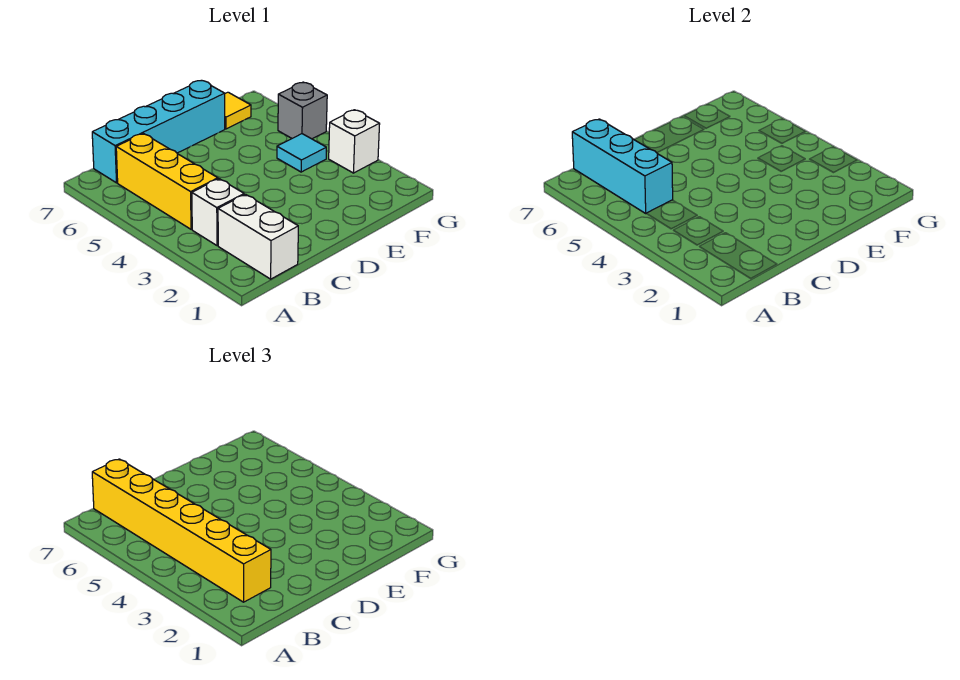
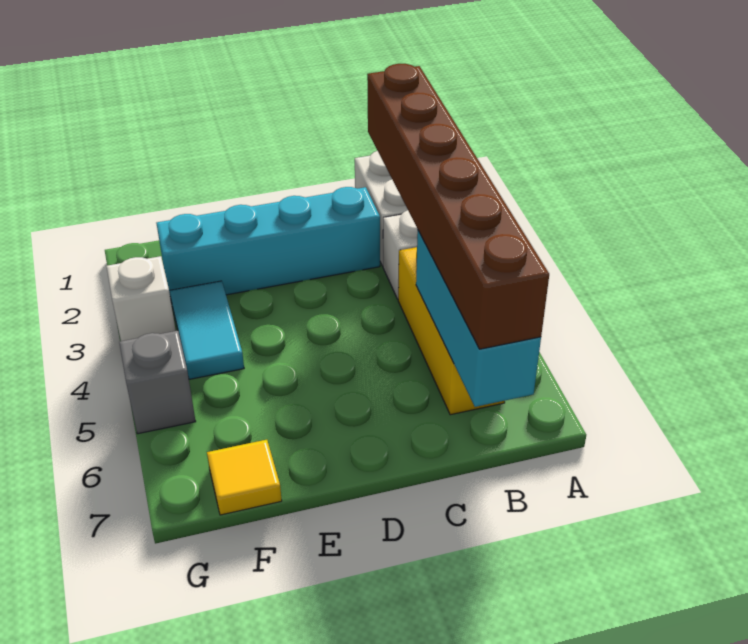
yellow brick B2:B7 level 3 -> brown brick B2:B7 level 3
cyan brick B7:E7 level 1 -> cyan brick C2:F2 level 1
cyan tile F4 level 1 -> cyan tile F3:F4 level 1

